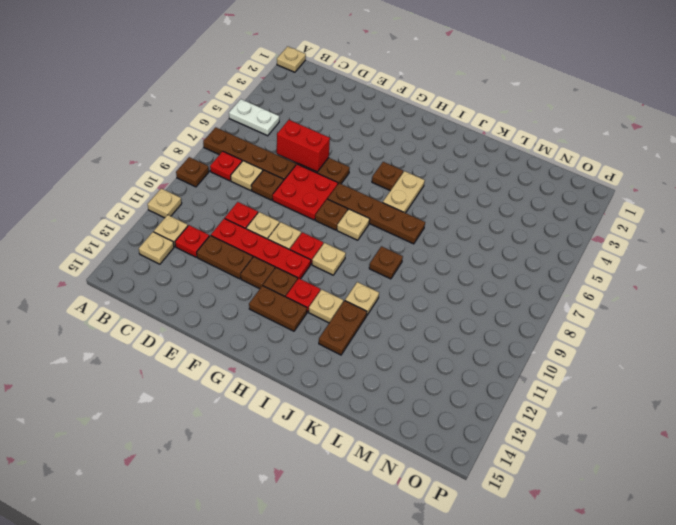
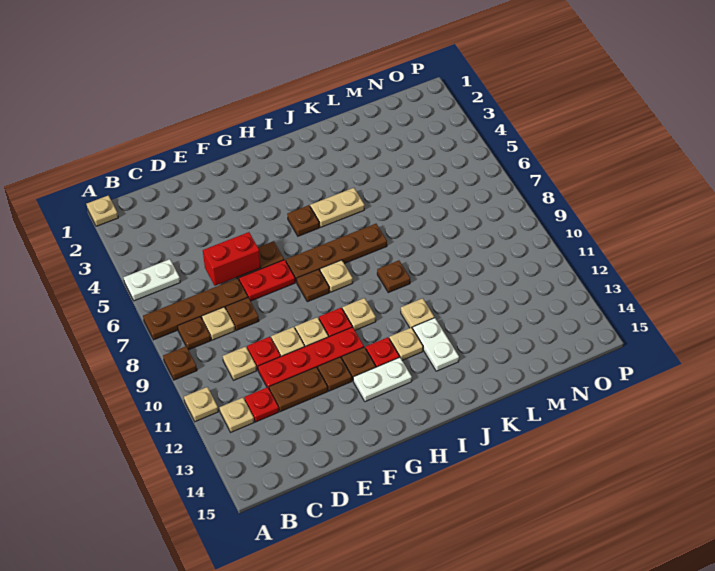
red plate B8 level 1 -> brown plate B8 level 1
tan plate B13 level 1 -> tan plate C10 level 1
red plate E7:F8 level 1 -> red plate E7:F7 level 1
brown plate G13:H13 level 1 -> white plate G13:H13 level 1
tan plate I5:I6 level 1 -> tan plate I5:J5 level 1
brown plate J12:J13 level 1 -> white plate J12:J13 level 1

